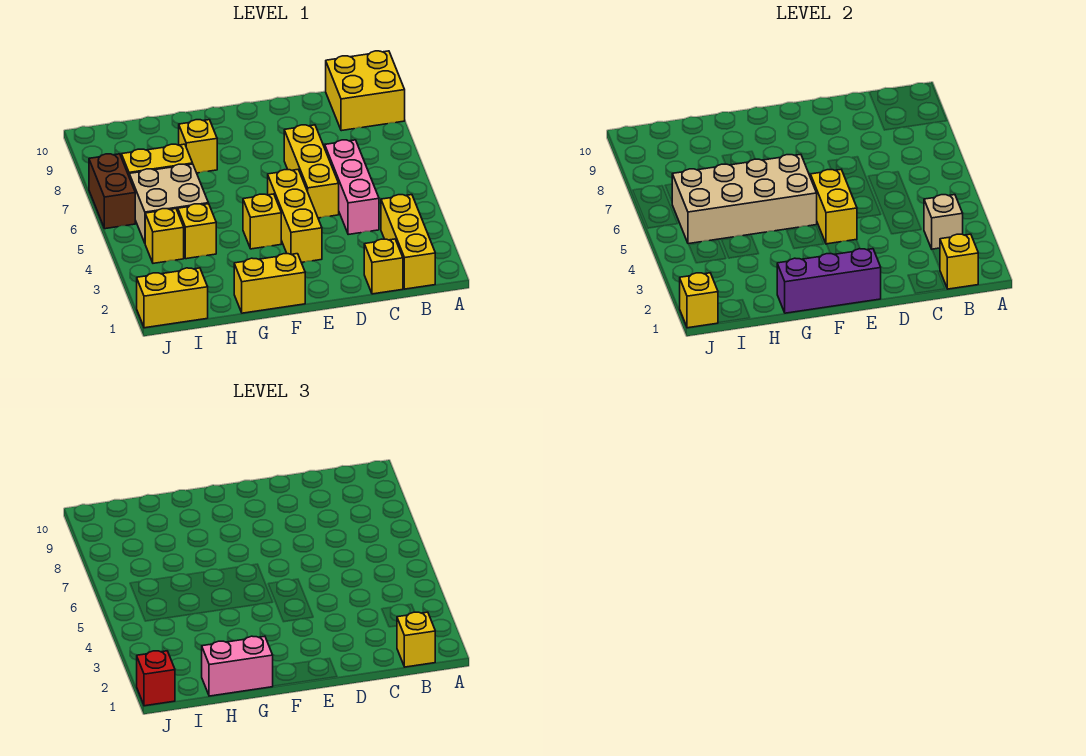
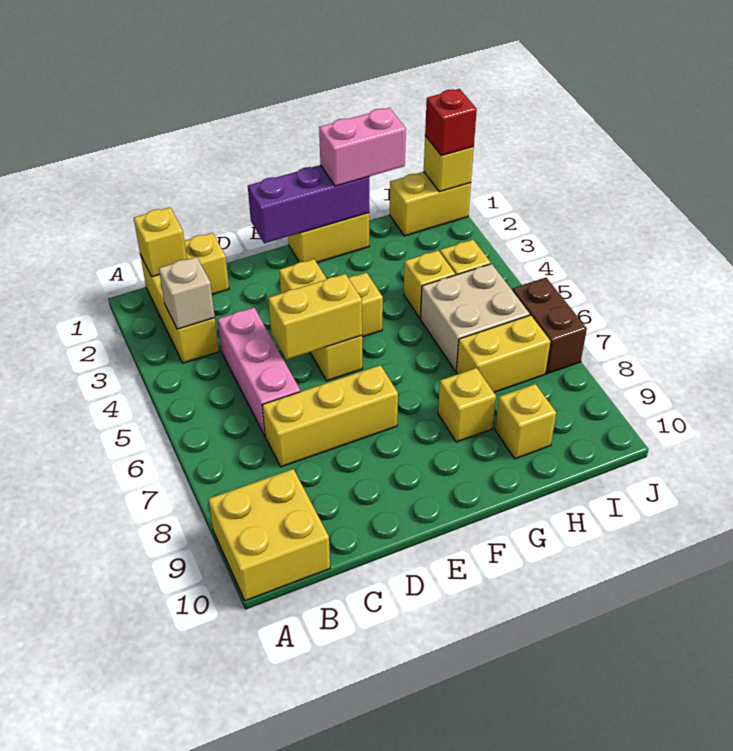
yellow brick B1 level 3 -> yellow brick H9 level 1
yellow brick D5:D7 level 1 -> yellow brick C7:E7 level 1
yellow brick E4:E5 level 2 -> yellow brick D5:E5 level 2
tan brick F5:I6 level 2 -> none

